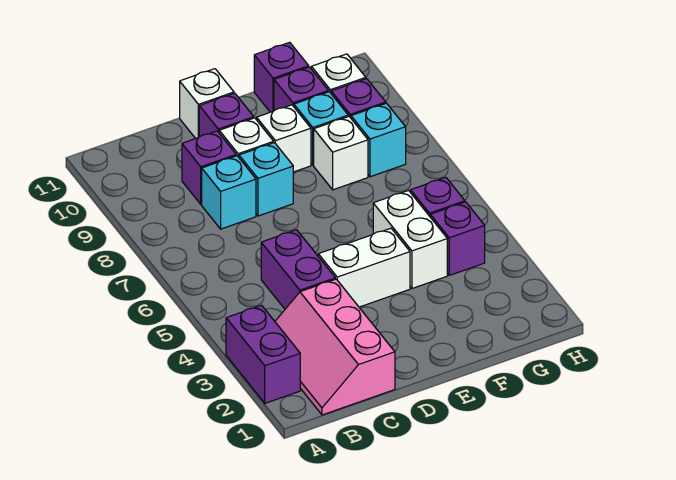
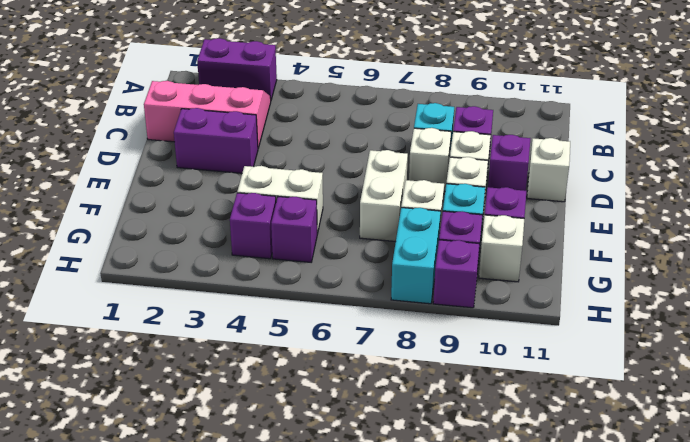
purple brick C4:C5 level 1 -> purple brick D2:D3 level 1
white brick D4:E4 level 1 -> white brick E7:F7 level 1
cyan brick D8 level 1 -> white brick D8 level 1
purple brick F11 level 1 -> purple brick H9 level 1
cyan brick G8 level 1 -> cyan brick G8:H8 level 1

